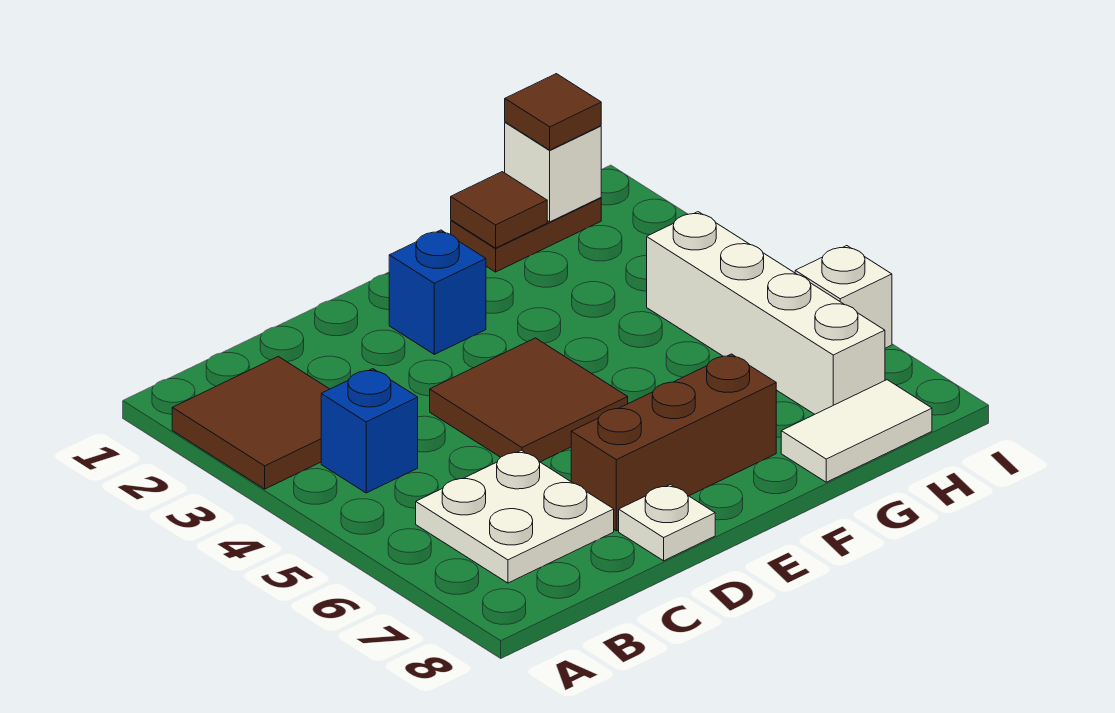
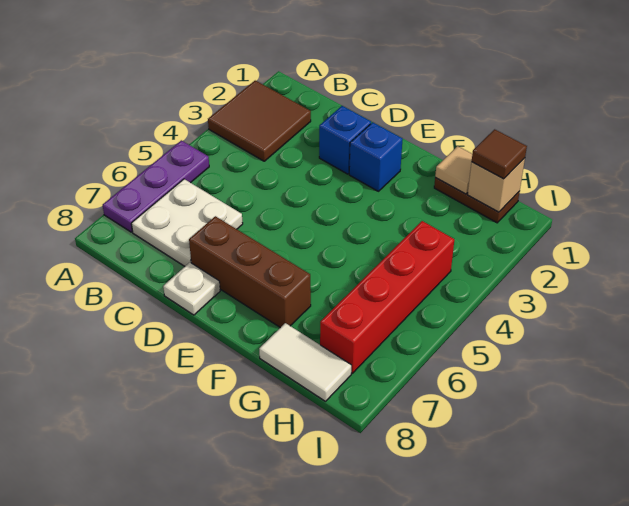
none -> purple plate A5:A7 level 1
blue brick B4 level 1 -> blue brick D2 level 1
brown tile D4:E5 level 1 -> none
brown tile G1 level 2 -> tan tile G1 level 2
white brick H1 level 2 -> tan brick H1 level 2
white brick H4:H7 level 1 -> red brick H4:H7 level 1
white brick I6 level 1 -> none

